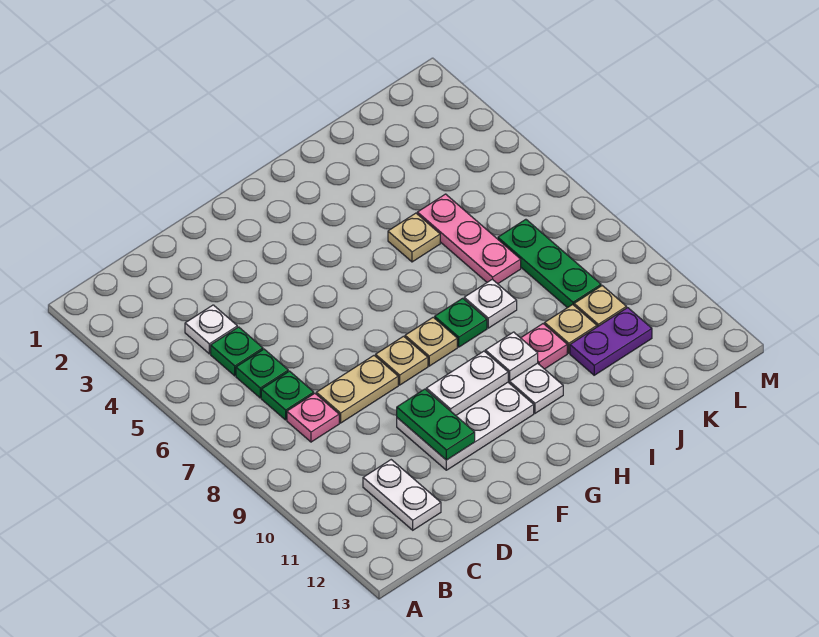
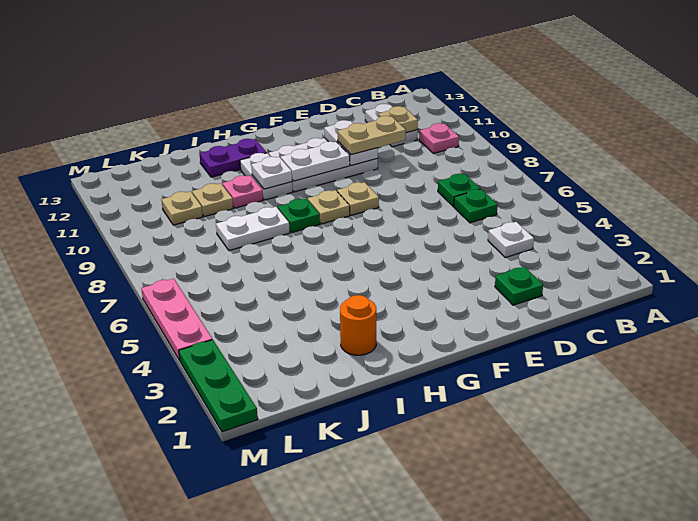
green plate C5 level 1 -> green plate D2 level 1
pink plate C8 level 1 -> pink plate B10 level 1
tan plate D8:E8 level 1 -> tan plate D10:E10 level 3
green plate E10:E11 level 2 -> white plate E10:E11 level 2
none -> orange round brick I2 level 1
tan plate I5 level 1 -> tan plate C11 level 2
white plate I8 level 1 -> white plate I8:J8 level 1
pink plate J5:J7 level 1 -> pink plate M4:M6 level 1
purple plate J11:K11 level 1 -> purple plate H12:I12 level 1
green plate K7:K9 level 1 -> green plate M1:M3 level 1

